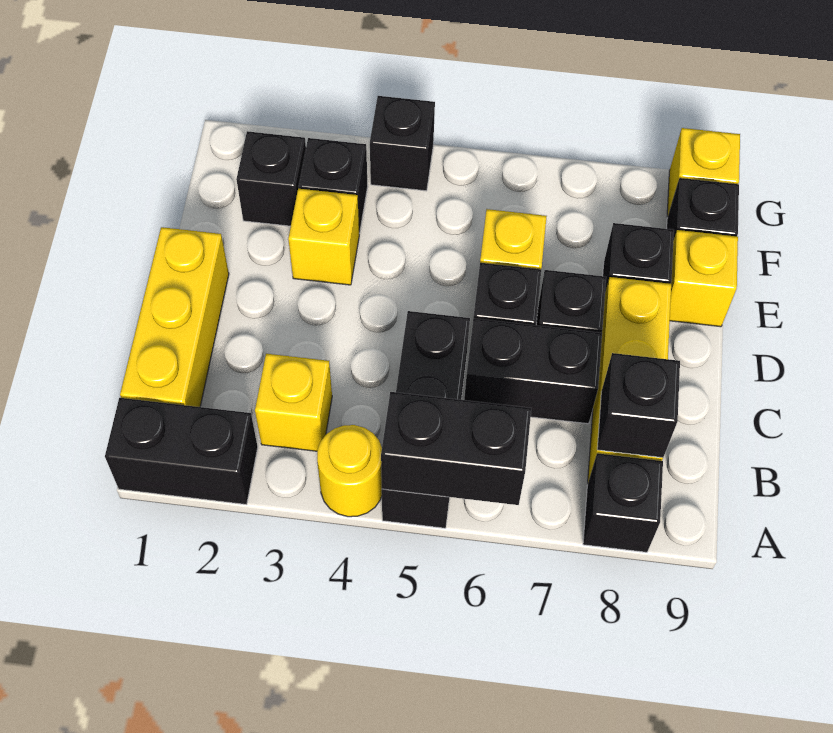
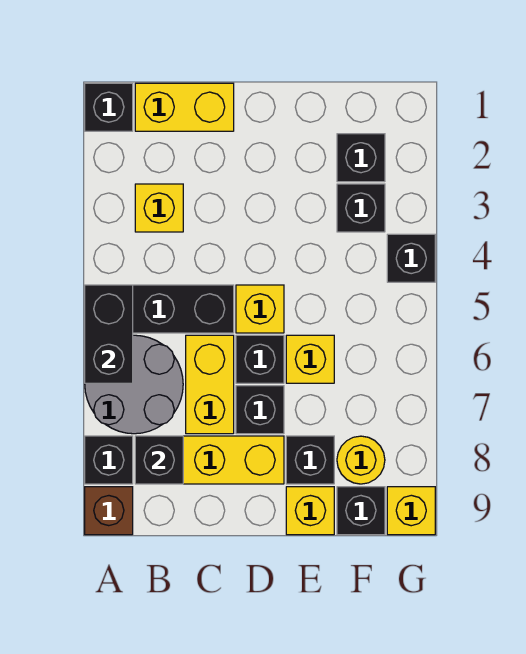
black brick A1:A2 level 1 -> black brick A1 level 1
yellow round brick A4 level 1 -> yellow round brick F8 level 1
none -> grey round brick A6:B7 level 1
none -> brown brick A9 level 1
yellow brick B1:D1 level 1 -> yellow brick B1:C1 level 1
black brick C6:C7 level 1 -> yellow brick C6:C7 level 1
yellow brick E3 level 1 -> yellow brick D5 level 1

